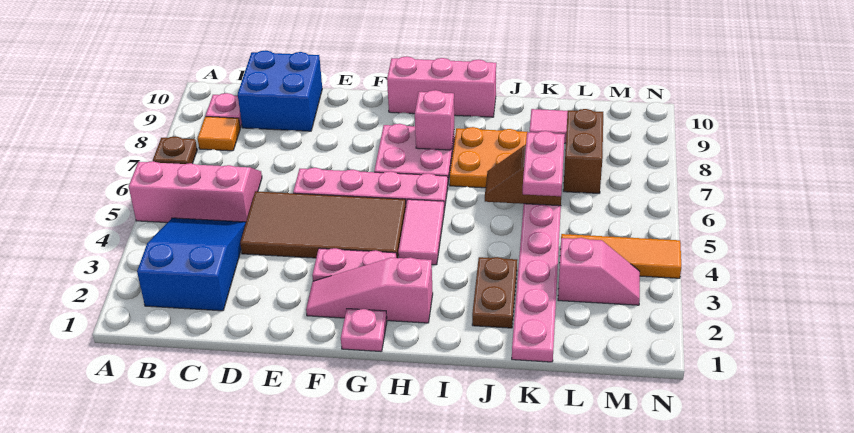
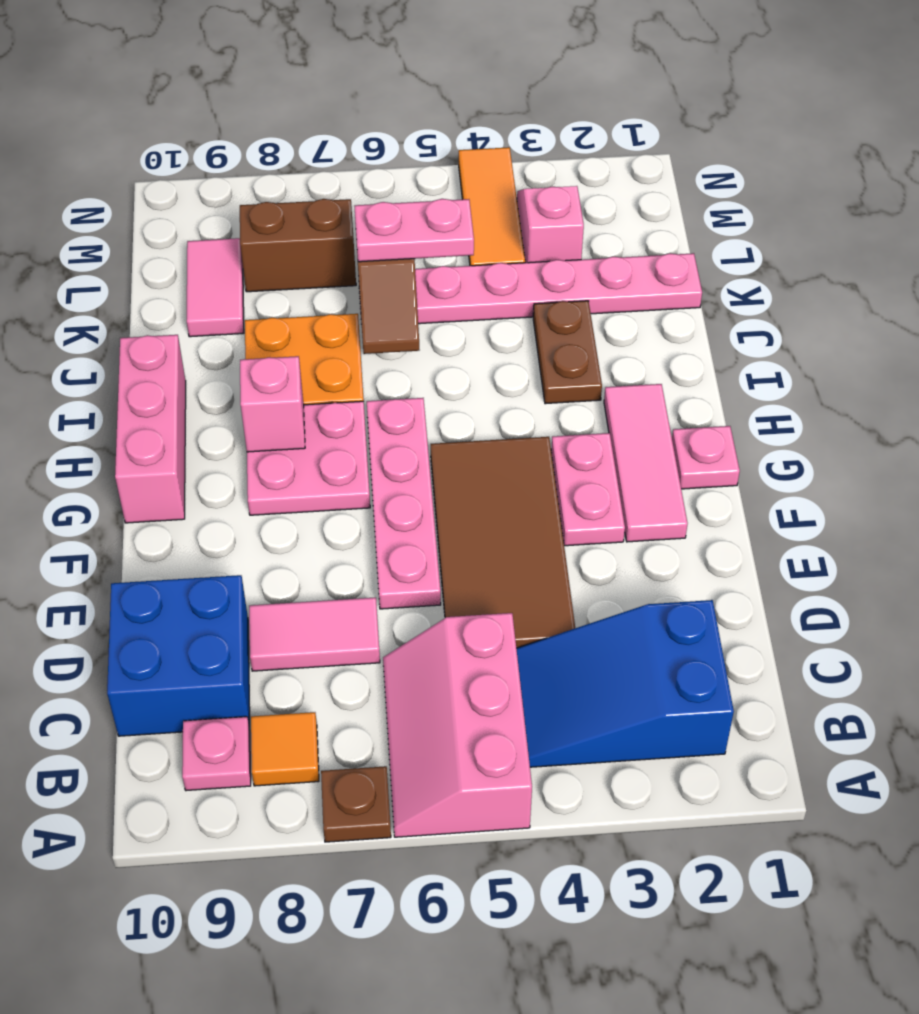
pink slope F2:H2 level 1 top H -> pink tile F2:H2 level 1
pink tile H4:H5 level 1 -> pink tile D7:D8 level 1
brown plate J2:J3 level 1 -> brown plate I3:J3 level 1

